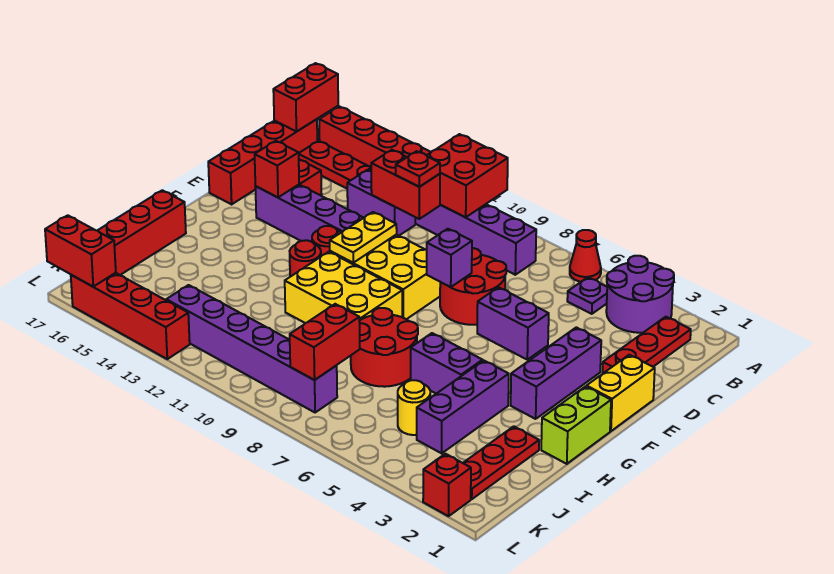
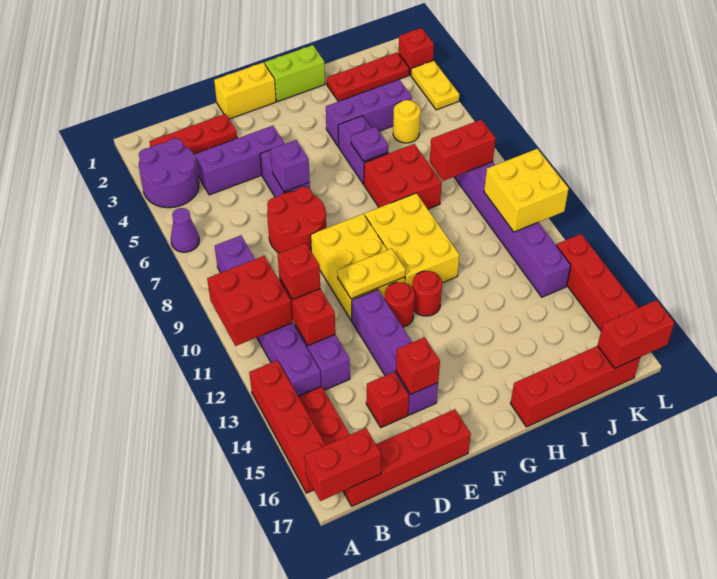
red cone A6 level 1 -> purple cone A6 level 1
purple plate B5 level 1 -> purple plate H6 level 2
red plate C11 level 3 -> red brick C11 level 3
purple brick E3:G3 level 1 -> purple brick C4:E4 level 1
purple brick E8 level 2 -> purple brick E6 level 2
red round brick H7:I8 level 1 -> red brick H7:I8 level 1
none -> yellow brick K10:L11 level 2
none -> yellow plate L3:L4 level 1
red brick L16:L17 level 2 -> red brick K17:L17 level 2

